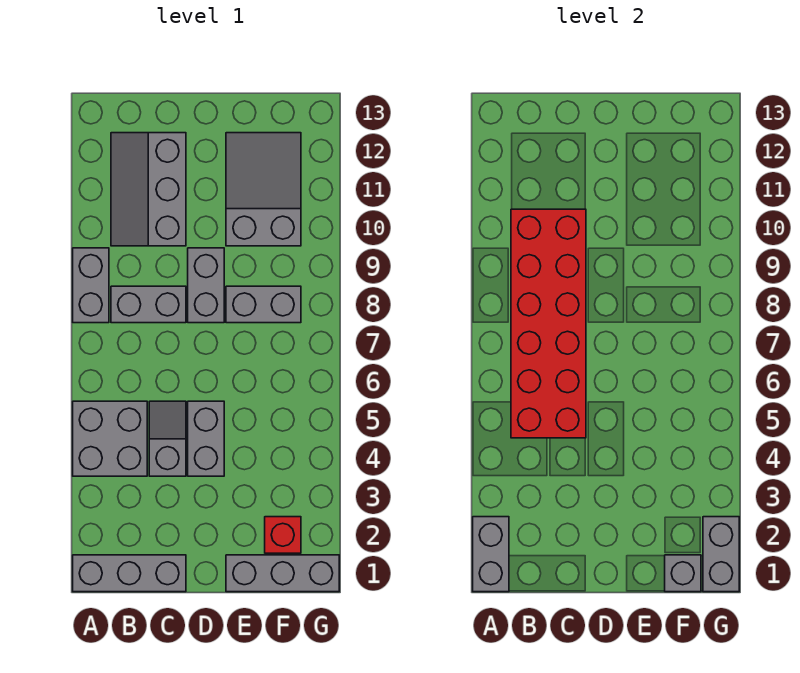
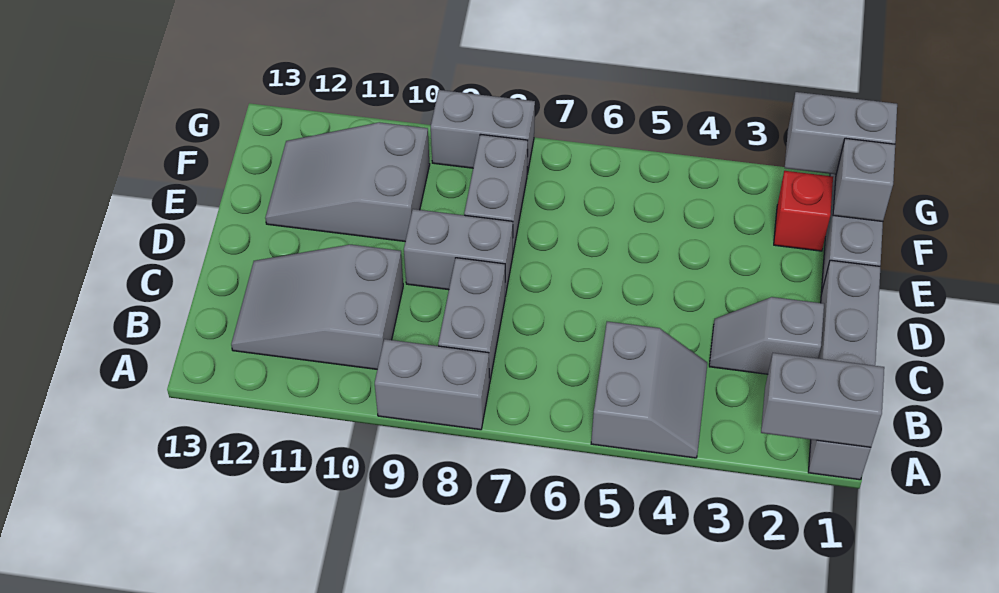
grey brick A1:C1 level 1 -> grey brick A1:D1 level 1
grey brick A4:B5 level 1 -> grey slope A4:B5 level 1 top 5
red brick B5:C10 level 2 -> none
grey slope B10:C12 level 1 top C -> grey slope B10:C12 level 1 top 10
grey slope C4:C5 level 1 top 4 -> grey slope C2:C3 level 1 top 2
grey brick D4:D5 level 1 -> grey brick G8:G9 level 1

